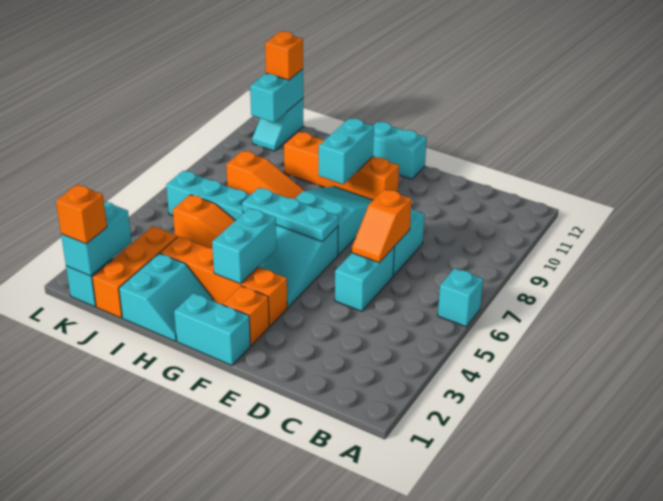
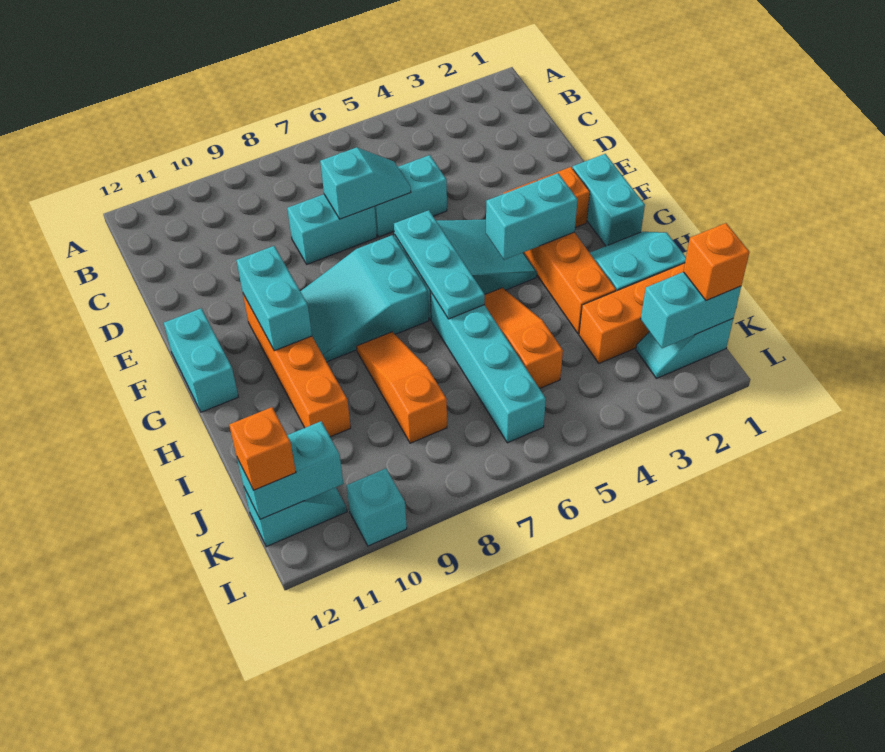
cyan brick A6 level 1 -> cyan brick L10 level 1
orange slope D6:D7 level 2 top 7 -> cyan slope D6:D7 level 2 top 7
cyan brick G9:G10 level 2 -> cyan brick F10:G10 level 2

